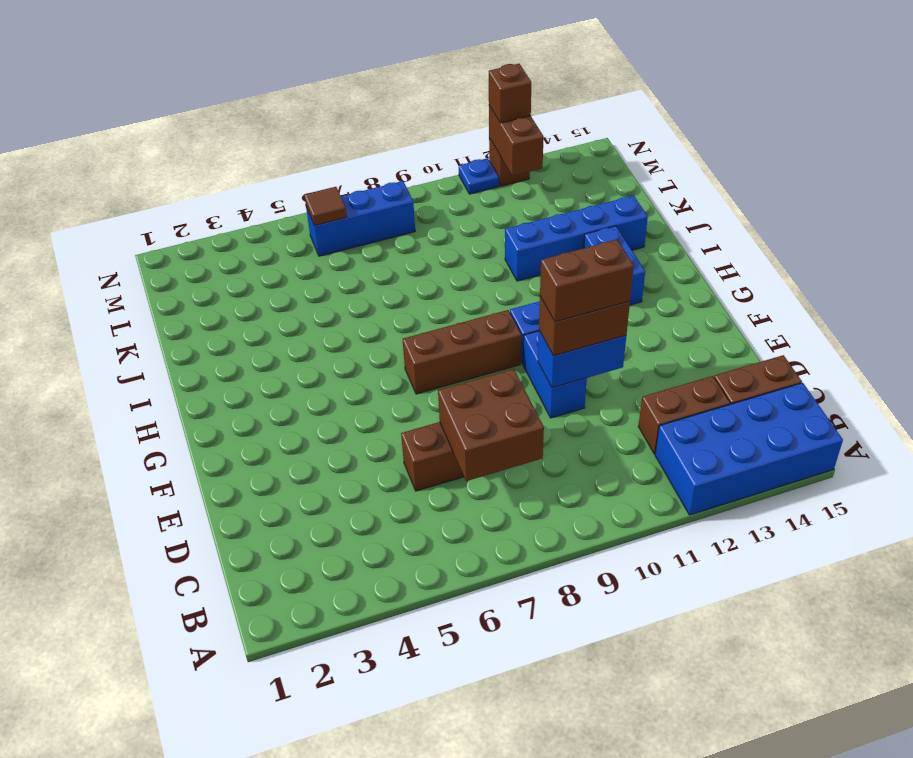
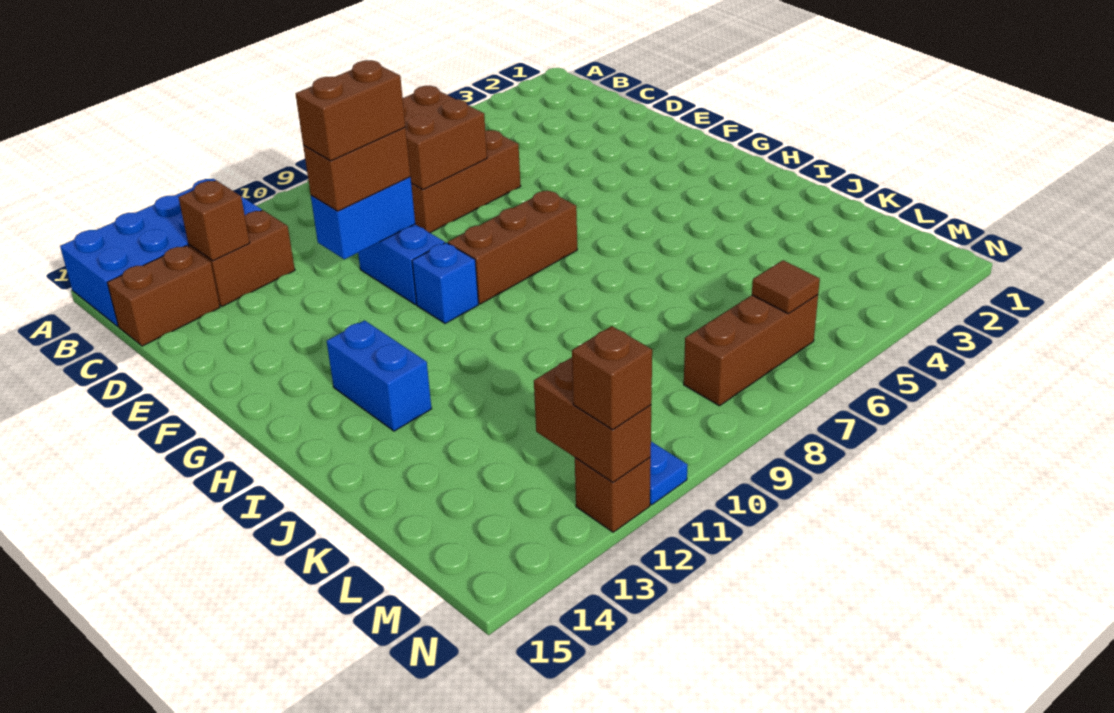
none -> brown brick C13 level 2
blue brick J11:J14 level 1 -> none
blue brick M6:M8 level 1 -> brown brick M6:M8 level 1

